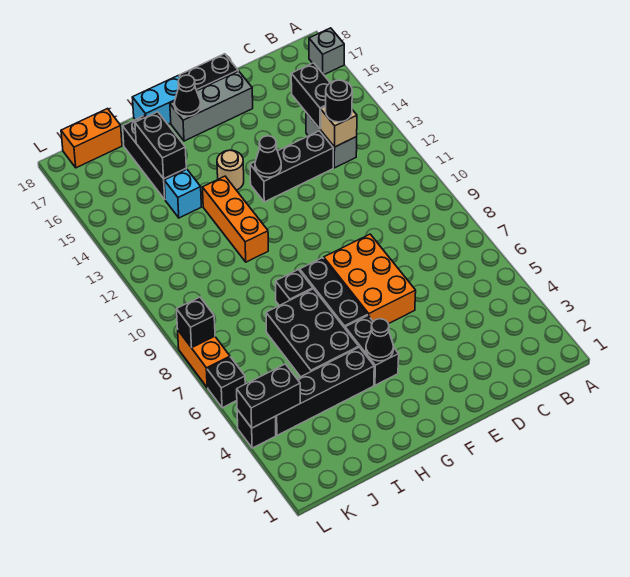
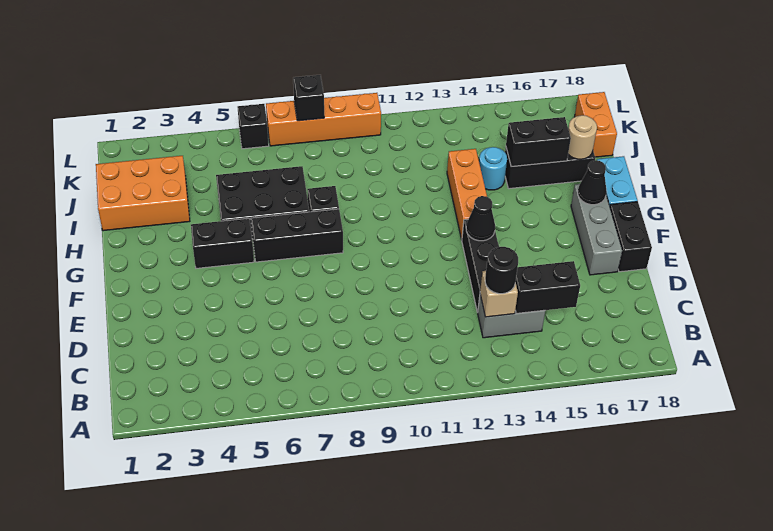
grey brick A17 level 1 -> none
orange brick E6:F8 level 1 -> orange brick I1:J3 level 1
black cone G4 level 2 -> none
tan round brick G14 level 1 -> tan round brick I17 level 2
black brick H4:K4 level 1 -> none
orange brick H11:H13 level 1 -> orange brick G13:I13 level 1
cyan brick I14 level 1 -> cyan round brick I14 level 1
black brick K4:L4 level 2 -> none
black brick L4 level 1 -> none
orange brick L7:L8 level 1 -> orange brick L7:L10 level 1

